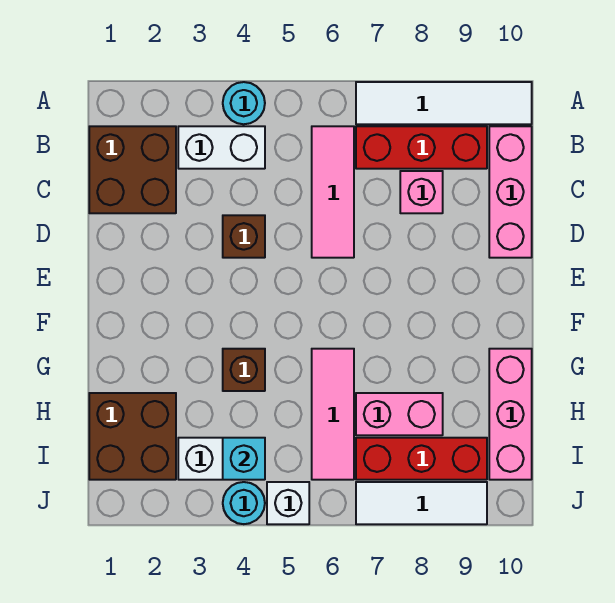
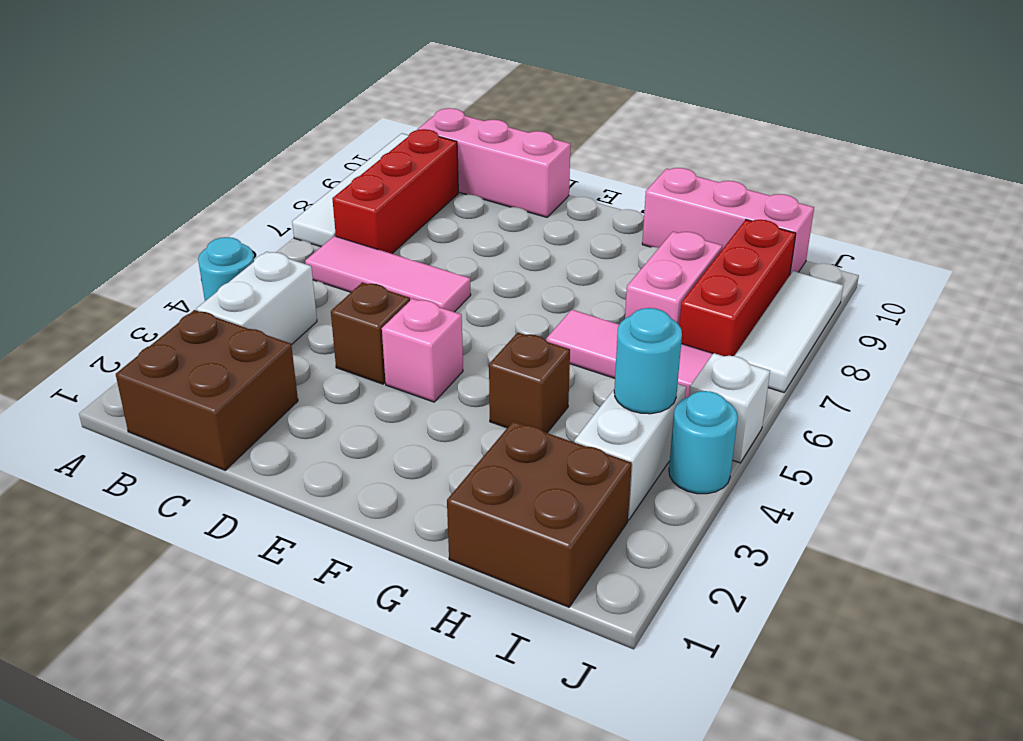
pink brick C8 level 1 -> pink brick E4 level 1
cyan brick I4 level 2 -> cyan round brick I4 level 2

